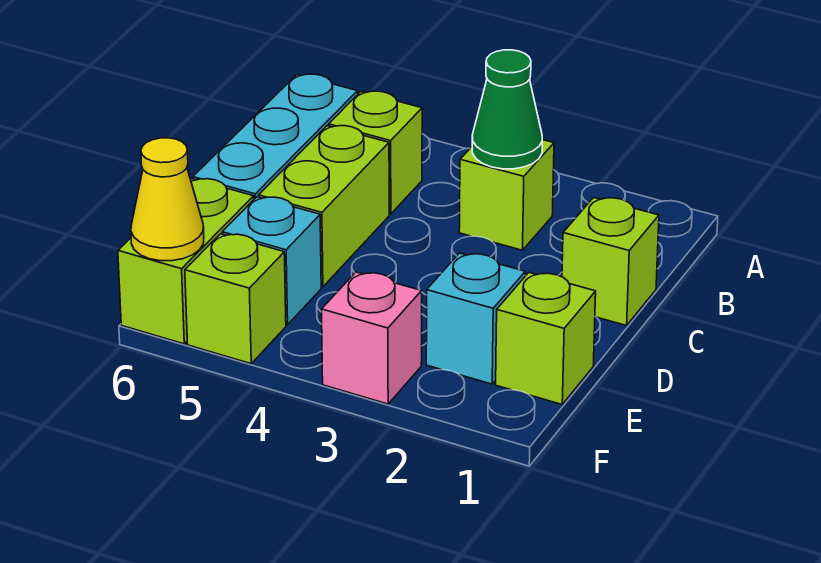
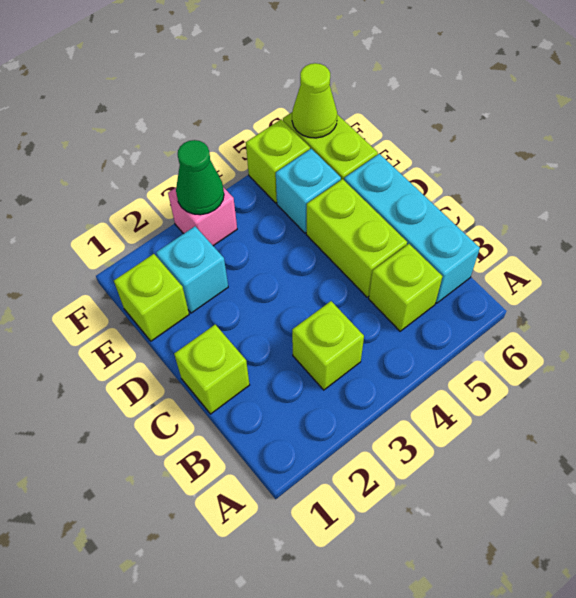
green cone B3 level 2 -> green cone F3 level 2
yellow cone F6 level 2 -> lime cone F6 level 2

